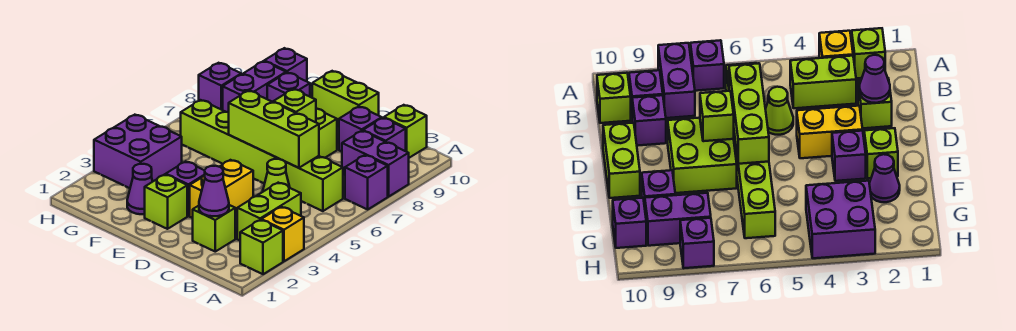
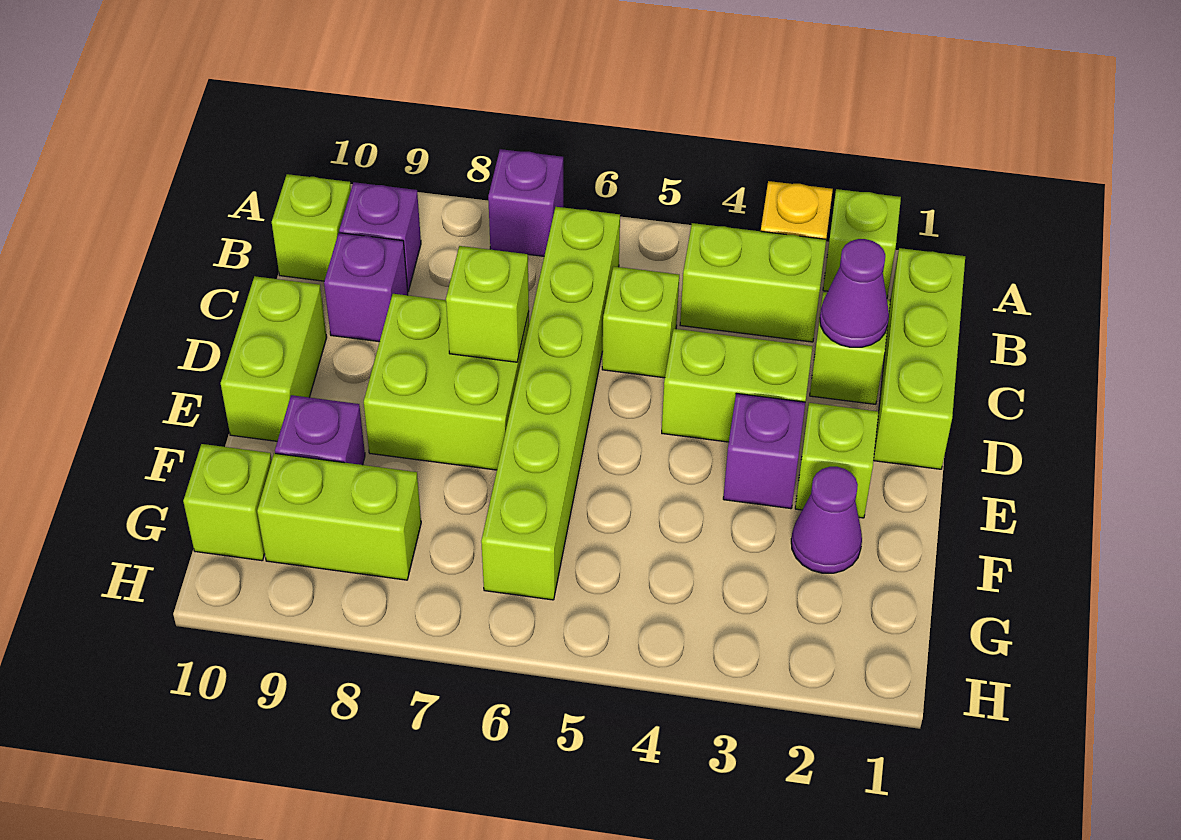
purple brick A8:B8 level 1 -> none
lime cone C5 level 1 -> lime brick C5 level 1
lime brick C6:E6 level 2 -> lime brick B1:D1 level 1
yellow brick D3:D4 level 1 -> lime brick D3:D4 level 1
purple brick G3:H4 level 1 -> none
purple brick G8:G9 level 1 -> lime brick G8:G9 level 1
purple brick G10 level 1 -> lime brick G10 level 1
purple brick H8 level 1 -> none

